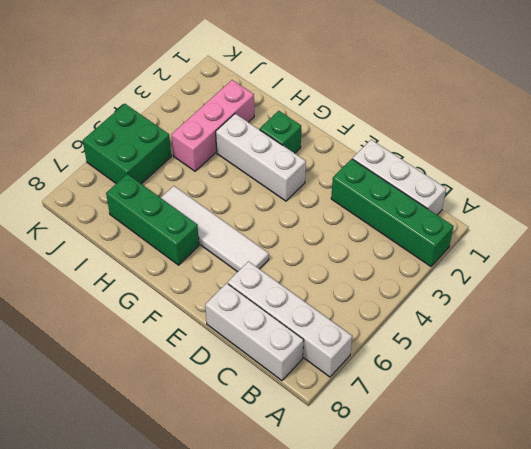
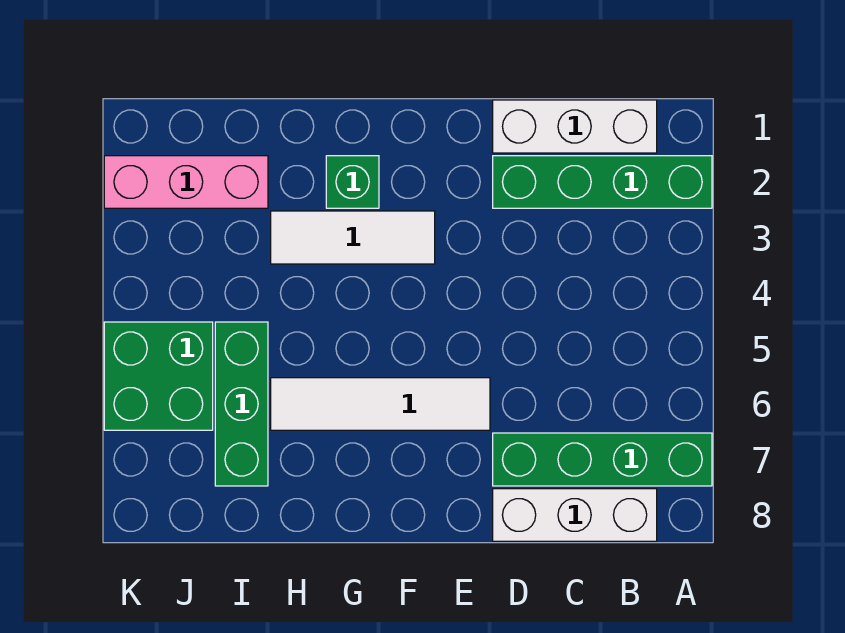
white brick A7:D7 level 1 -> green brick A7:D7 level 1
white brick F3:H3 level 1 -> white tile F3:H3 level 1
green brick G7:I7 level 1 -> green brick I5:I7 level 1
pink brick I2:I4 level 1 -> pink brick I2:K2 level 1

